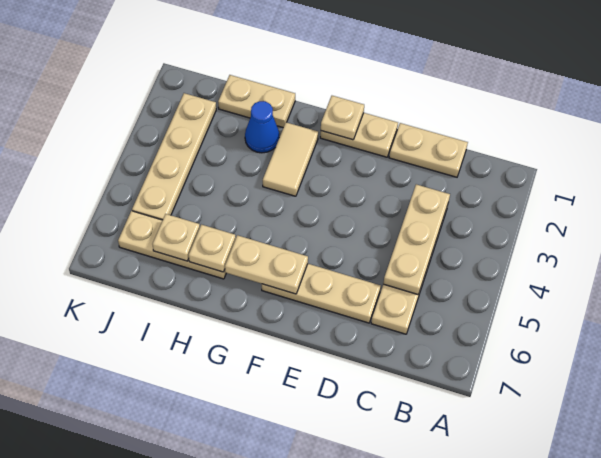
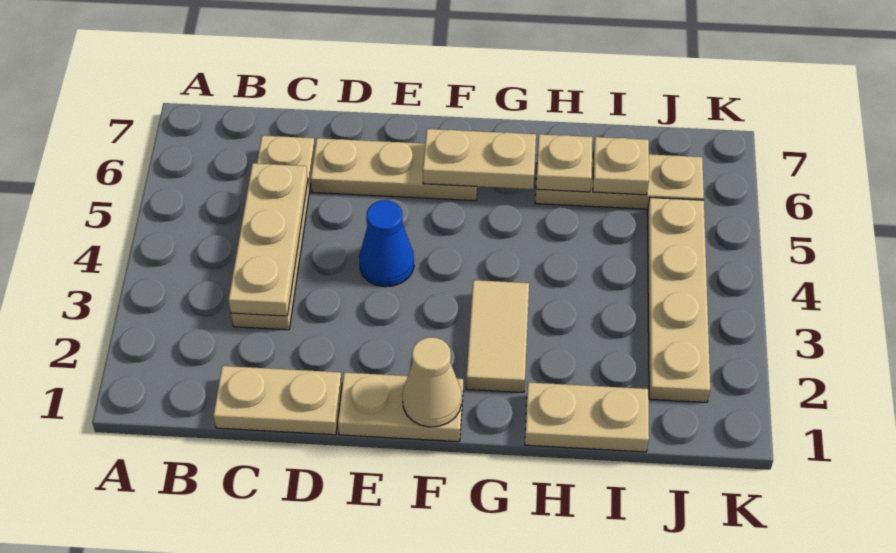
tan plate F1 level 2 -> tan cone F1 level 2
blue cone H2 level 1 -> blue cone E4 level 1

